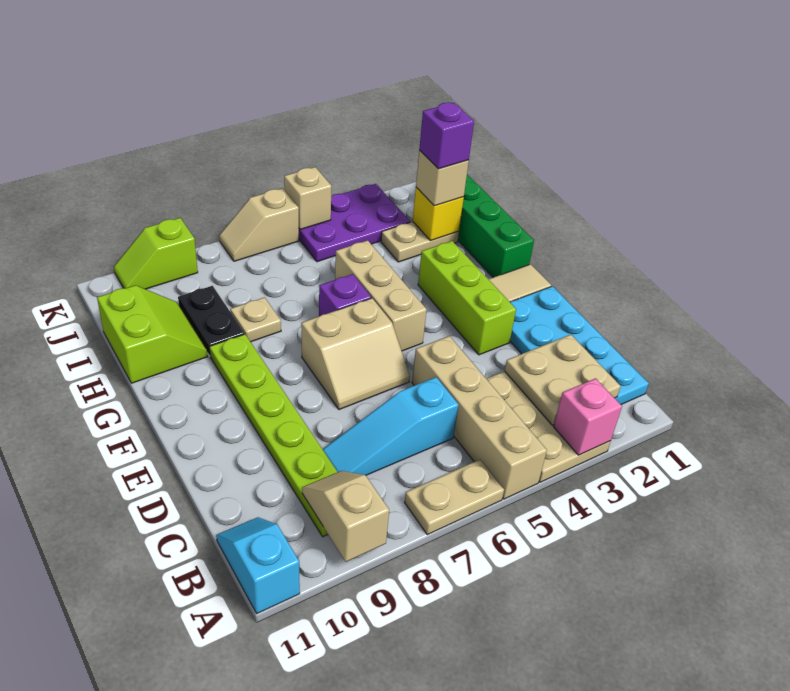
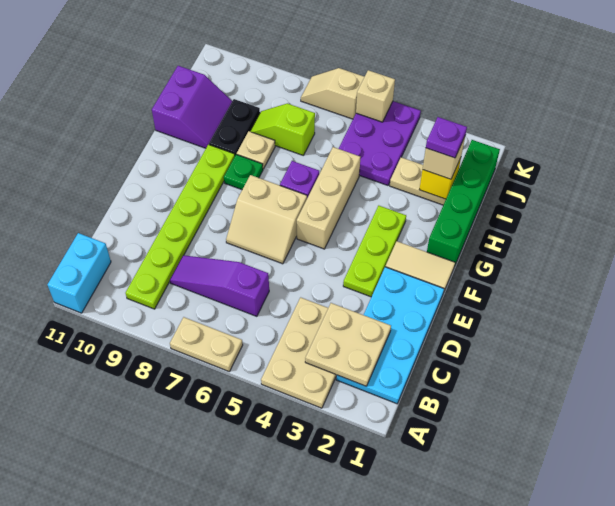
pink brick A3 level 2 -> none
tan brick A5:D5 level 1 -> none
tan slope A9:B9 level 2 top A -> none
cyan slope A11:B11 level 1 top A -> cyan brick A11:B11 level 1
cyan slope C6:C8 level 1 top 6 -> purple slope C6:C8 level 1 top 6
lime brick E3:G3 level 1 -> lime plate E3:G3 level 1
none -> green plate G8 level 1
lime slope H10:I11 level 1 top 11 -> purple slope H10:I11 level 1 top 11
purple brick I2 level 4 -> purple plate I2 level 4
purple plate J3:K5 level 1 -> purple plate I4:K5 level 1
lime slope K9:K10 level 1 top 9 -> lime slope I7:I8 level 1 top 7

